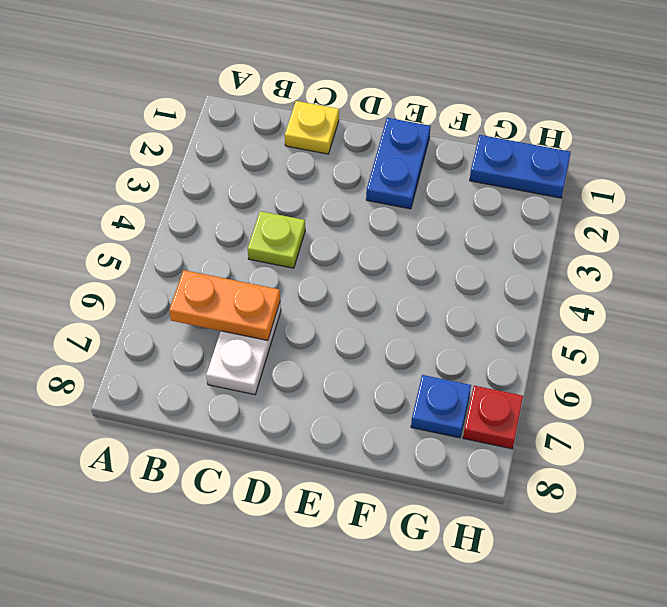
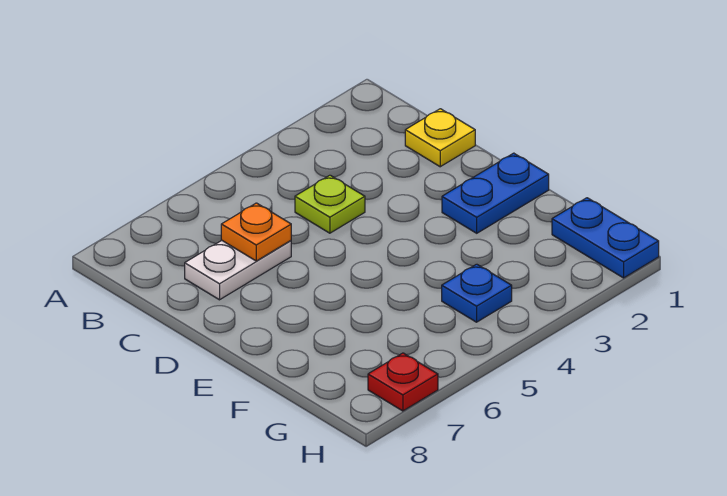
orange plate B6:C6 level 2 -> orange plate C6 level 2
blue plate G7 level 1 -> blue plate G4 level 1

